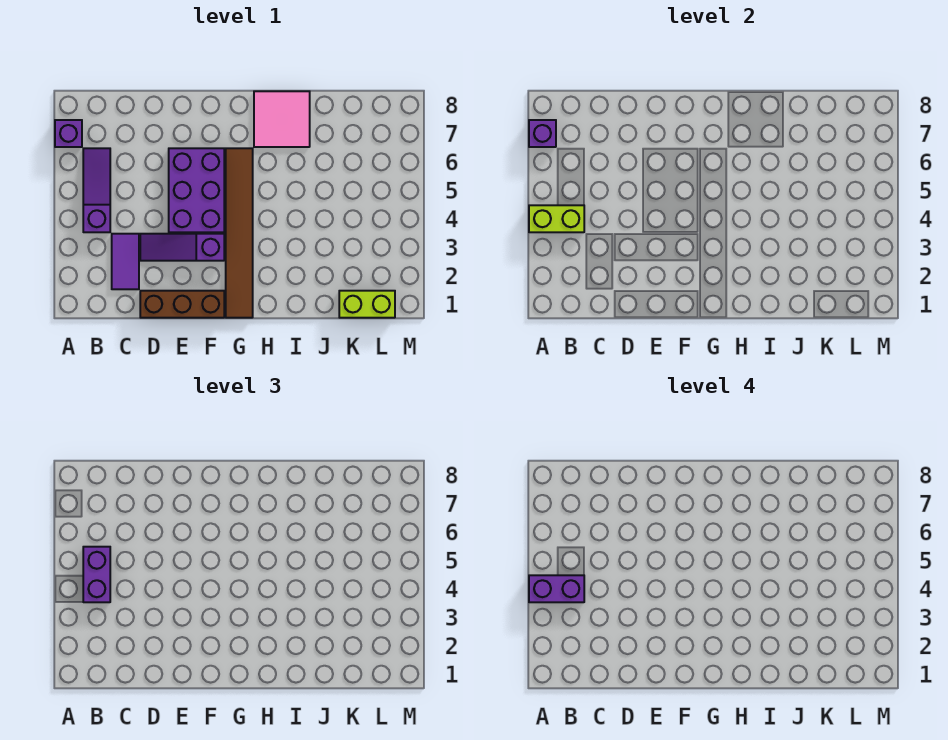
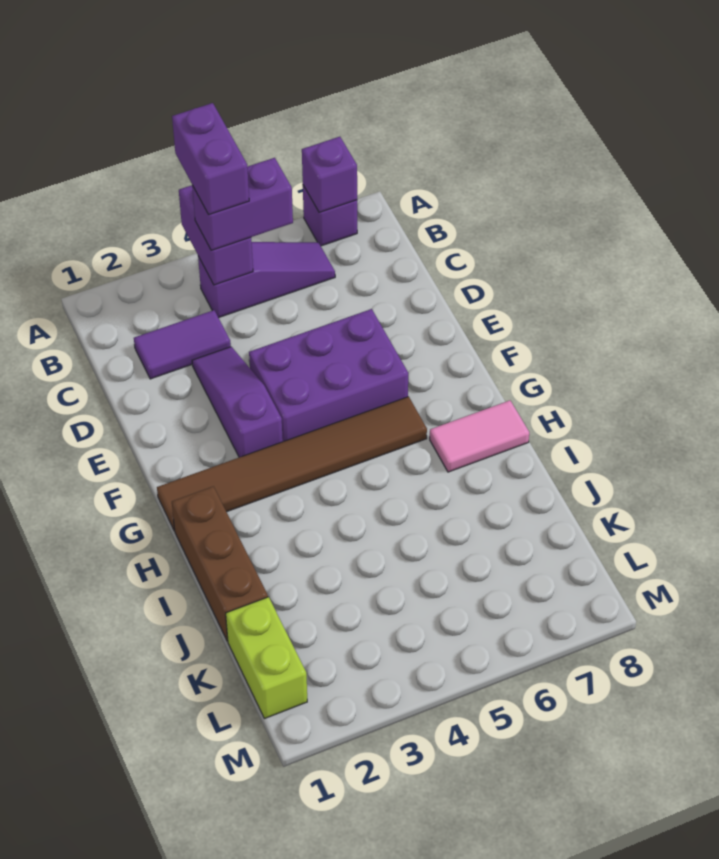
lime brick A4:B4 level 2 -> purple brick A4:B4 level 2
brown brick D1:F1 level 1 -> brown brick H1:J1 level 1
pink tile H7:I8 level 1 -> pink tile H7:H8 level 1

